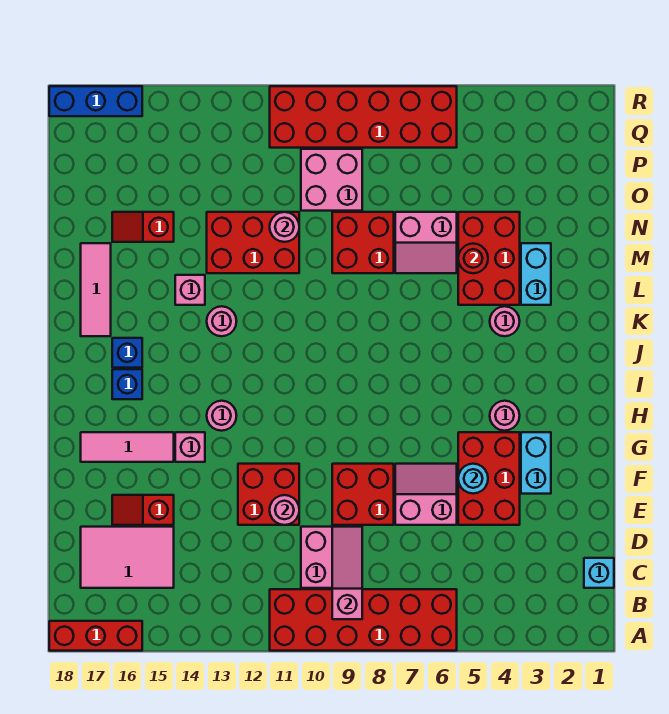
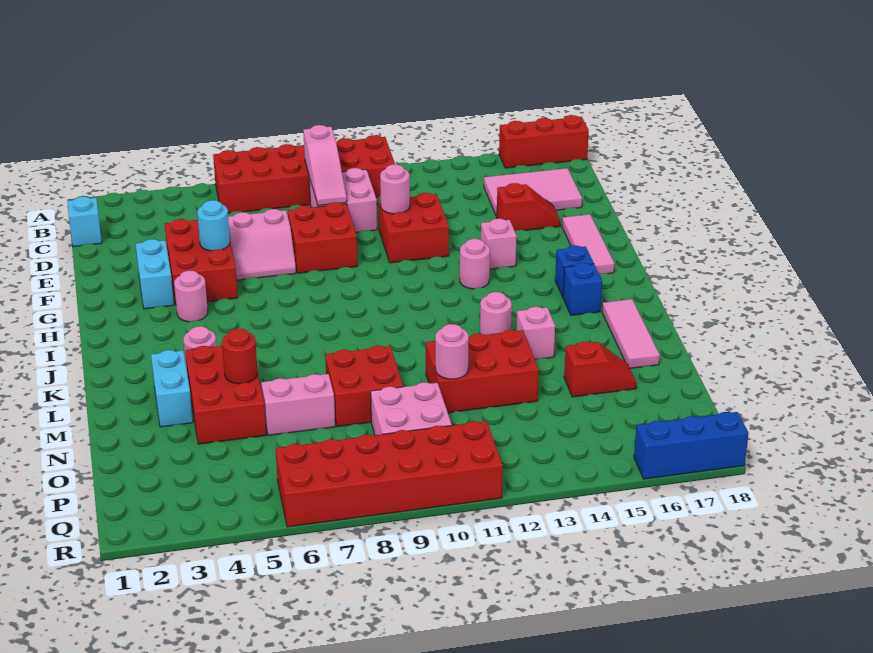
pink tile G15:G17 level 1 -> pink tile F17:H17 level 1

